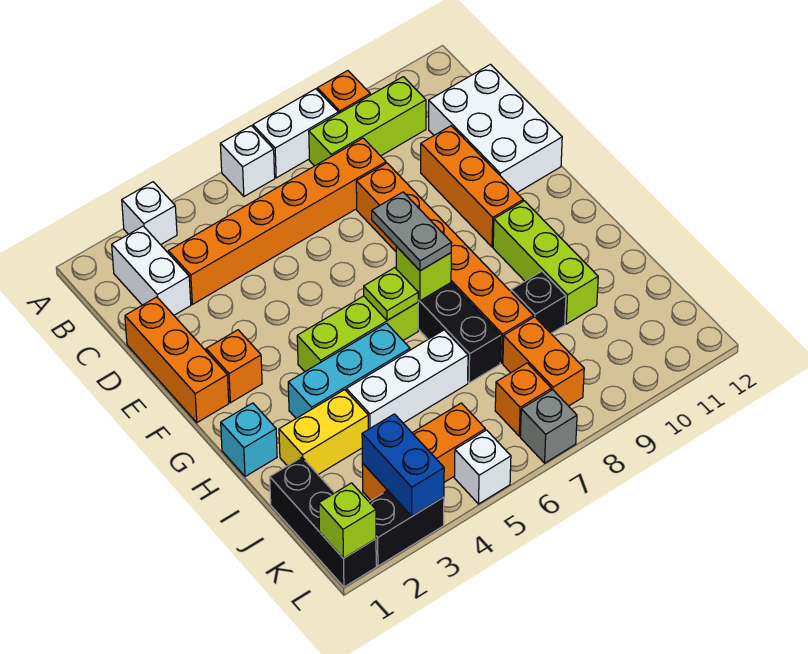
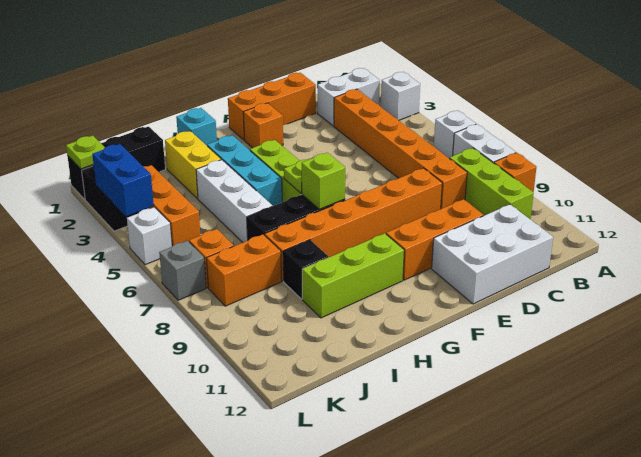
grey plate F7:G7 level 3 -> none
blue brick K3:L3 level 2 -> blue brick L3:L4 level 2
lime brick L1 level 2 -> lime plate L1 level 2

